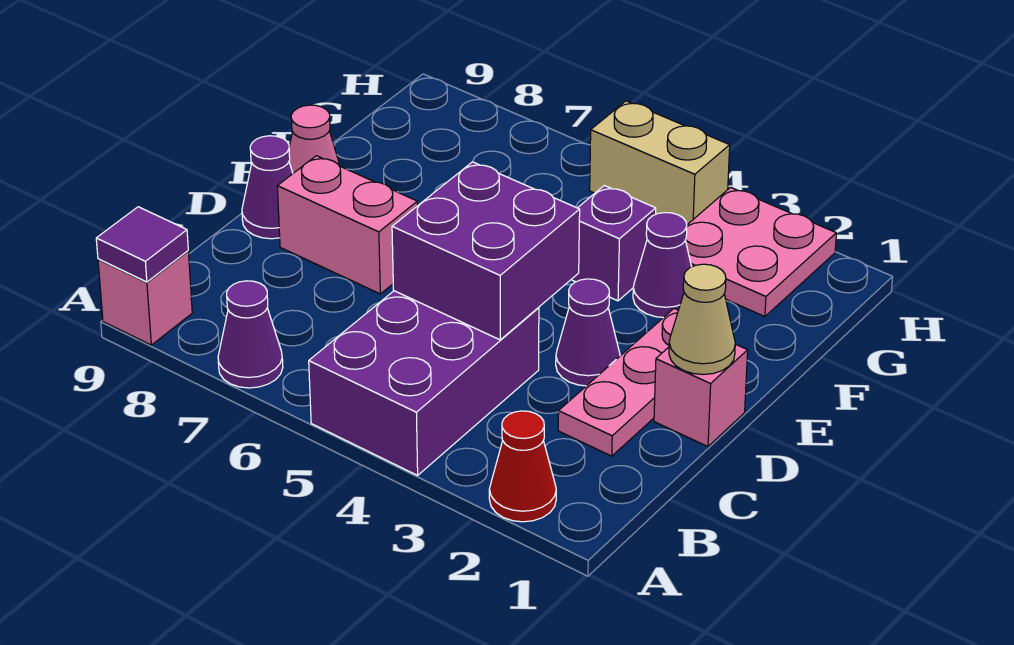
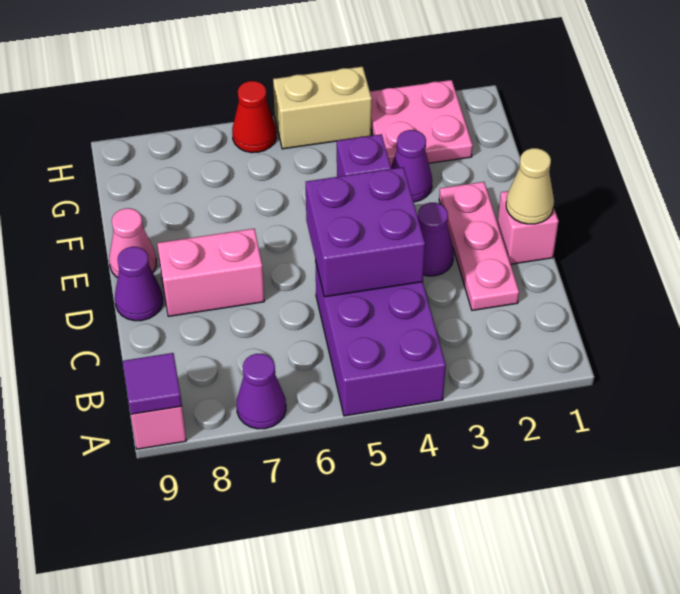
red cone A2 level 1 -> red cone H6 level 1

